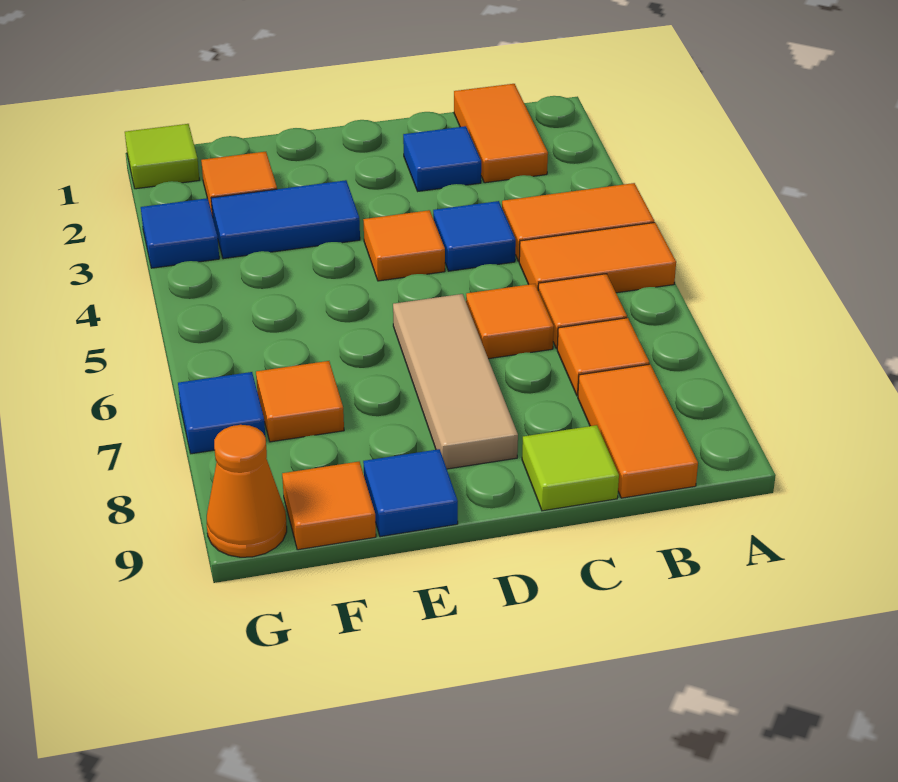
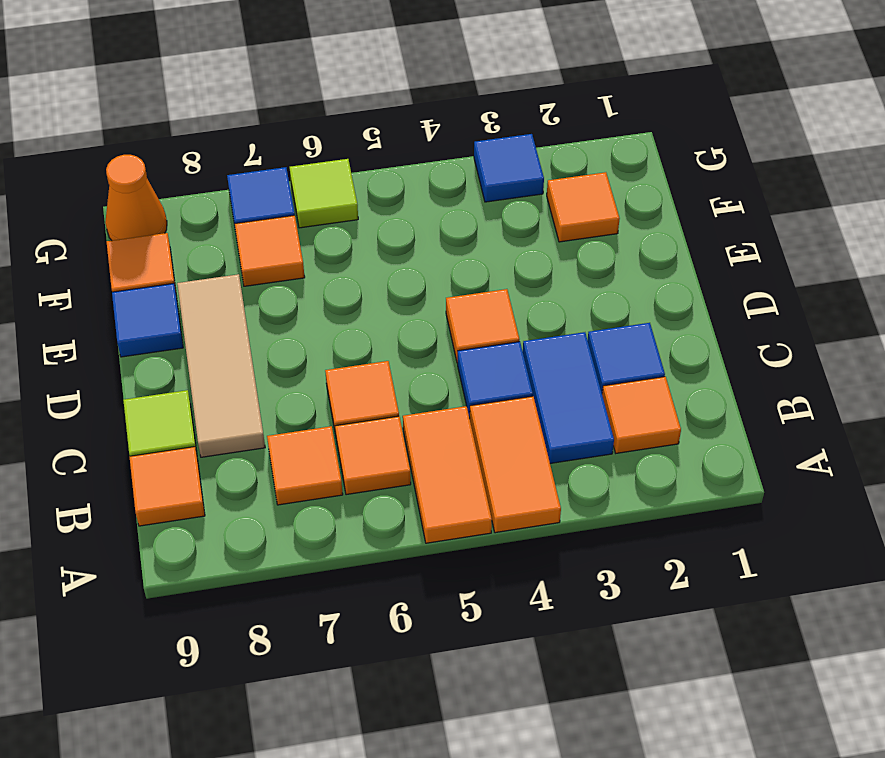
orange tile B1:B2 level 1 -> orange tile B2 level 1
orange tile B8:B9 level 1 -> orange tile B9 level 1
tan tile D6:D8 level 1 -> tan tile C8:E8 level 1
blue tile E3:F3 level 1 -> blue tile B3:C3 level 1
lime tile G1 level 1 -> lime tile G6 level 1

